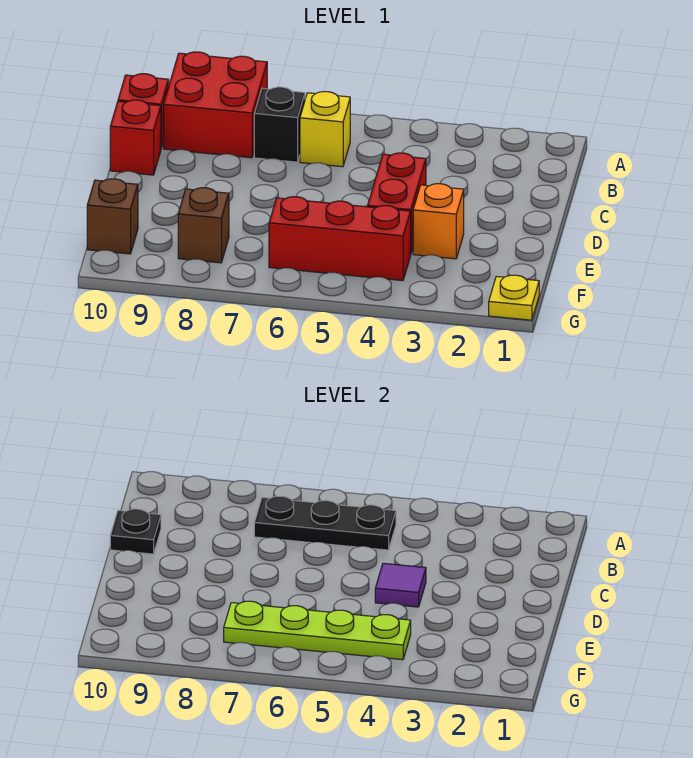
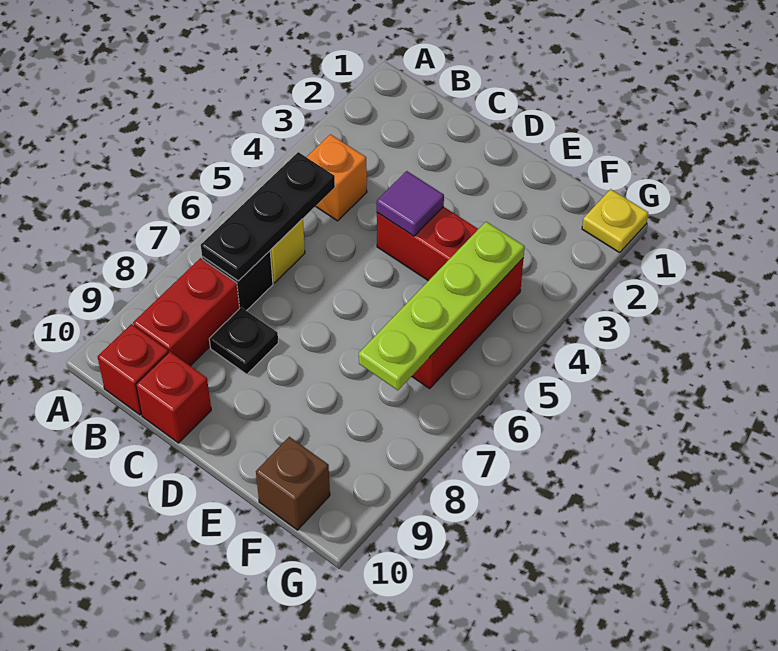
red brick A8:B9 level 1 -> red brick B8:B9 level 1
black plate C10 level 2 -> black plate C8 level 1
orange brick E3 level 1 -> orange brick B4 level 1
brown brick F8 level 1 -> none

